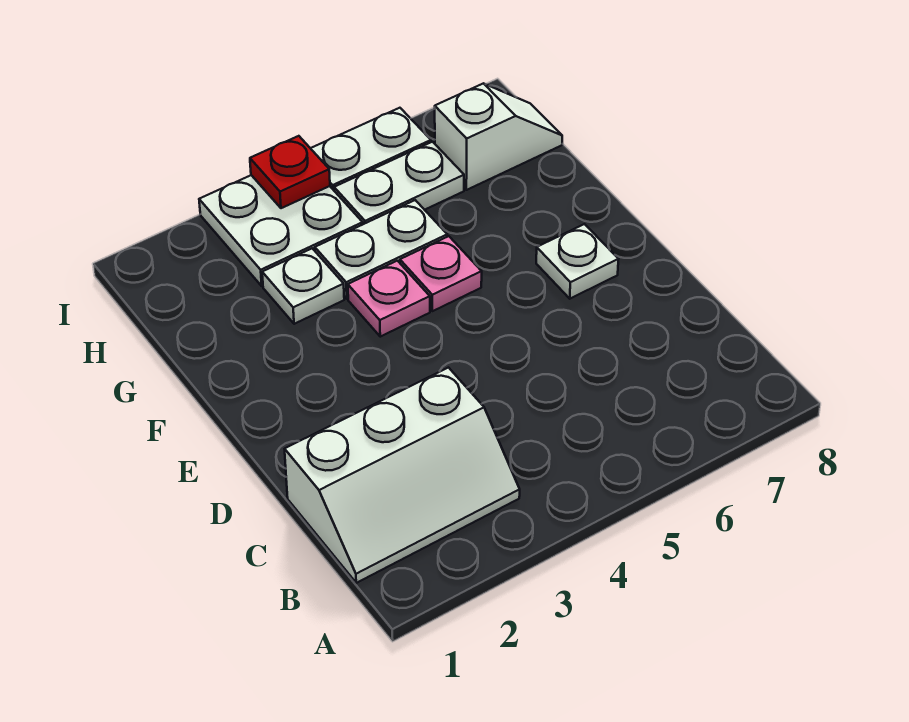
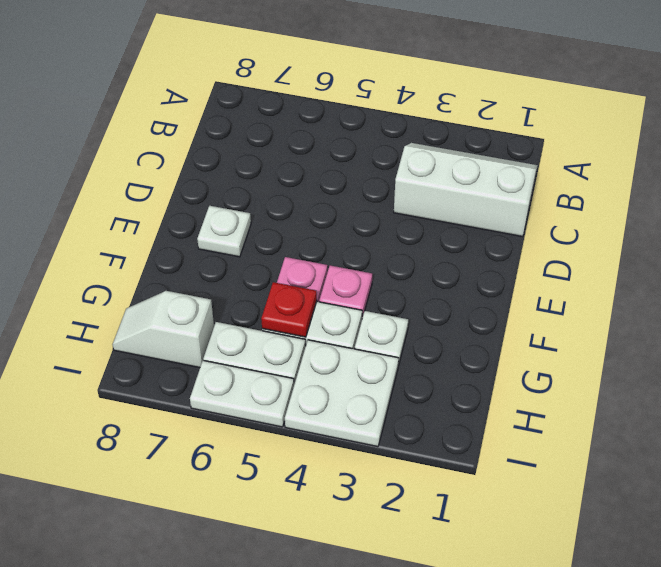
red plate I4 level 2 -> red plate G5 level 2

